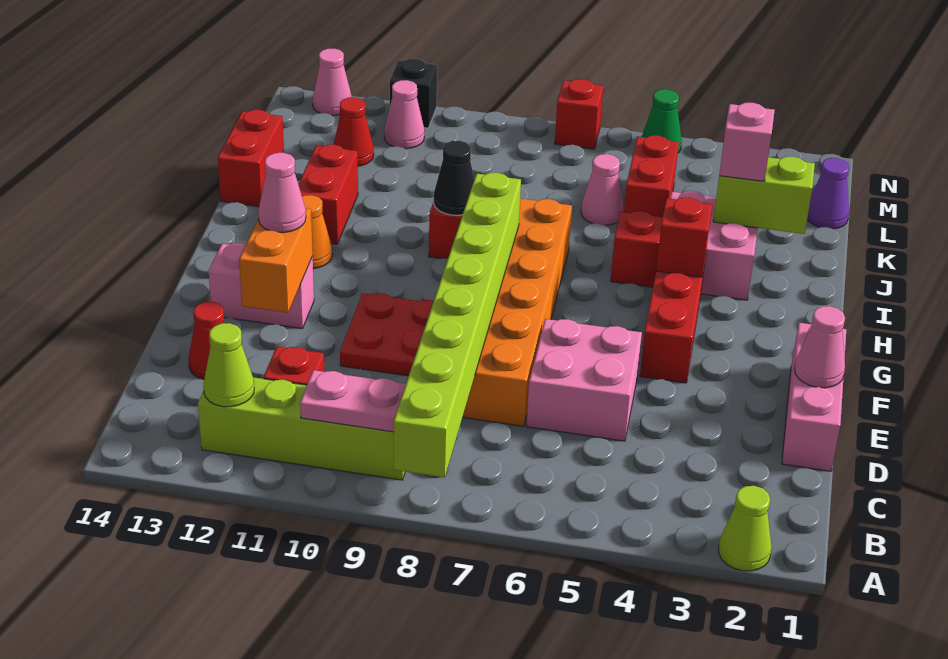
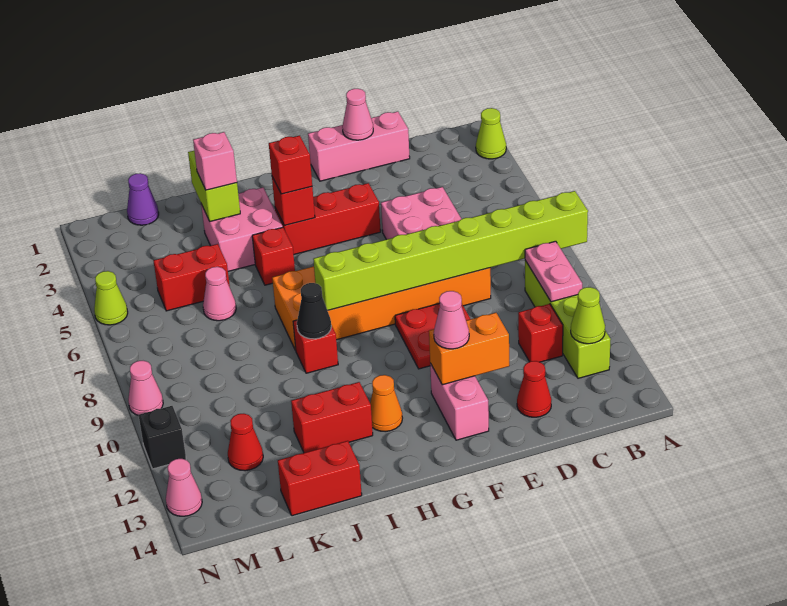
pink cone M11 level 1 -> pink cone N9 level 1
green cone N5 level 1 -> lime cone N5 level 1
red brick N7 level 1 -> red brick H4 level 3

